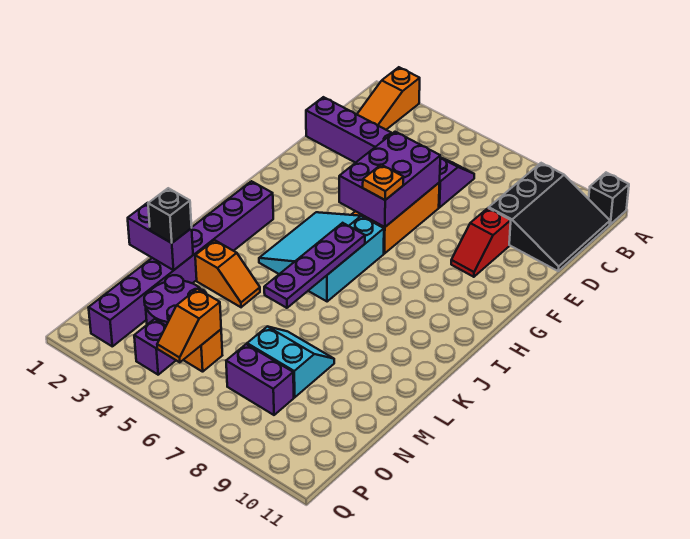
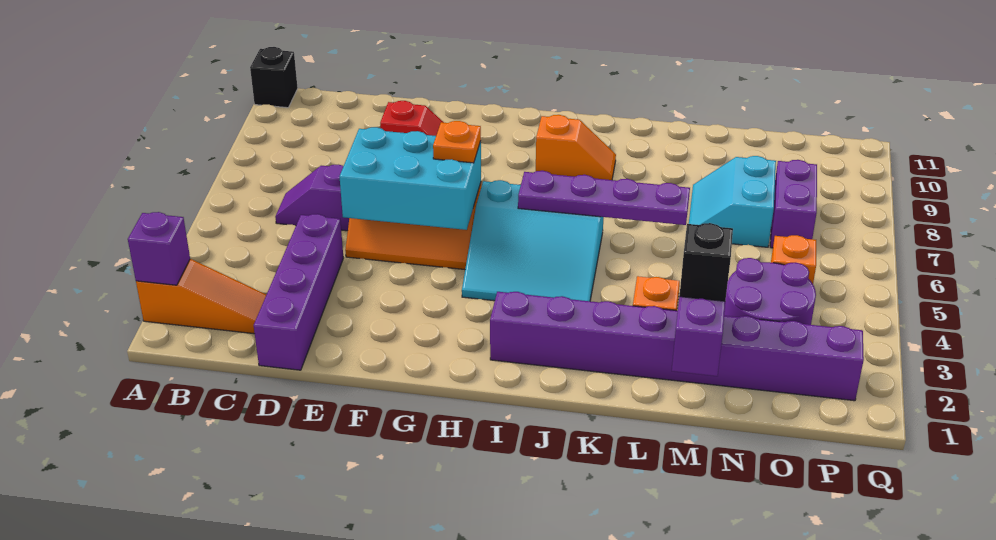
black slope B9:D11 level 1 top 9 -> none
purple brick E5:G6 level 2 -> cyan brick E5:G6 level 2
orange slope O5:P5 level 2 top O -> orange slope I9:J9 level 1 top I
purple brick P4 level 1 -> purple brick A2 level 2

